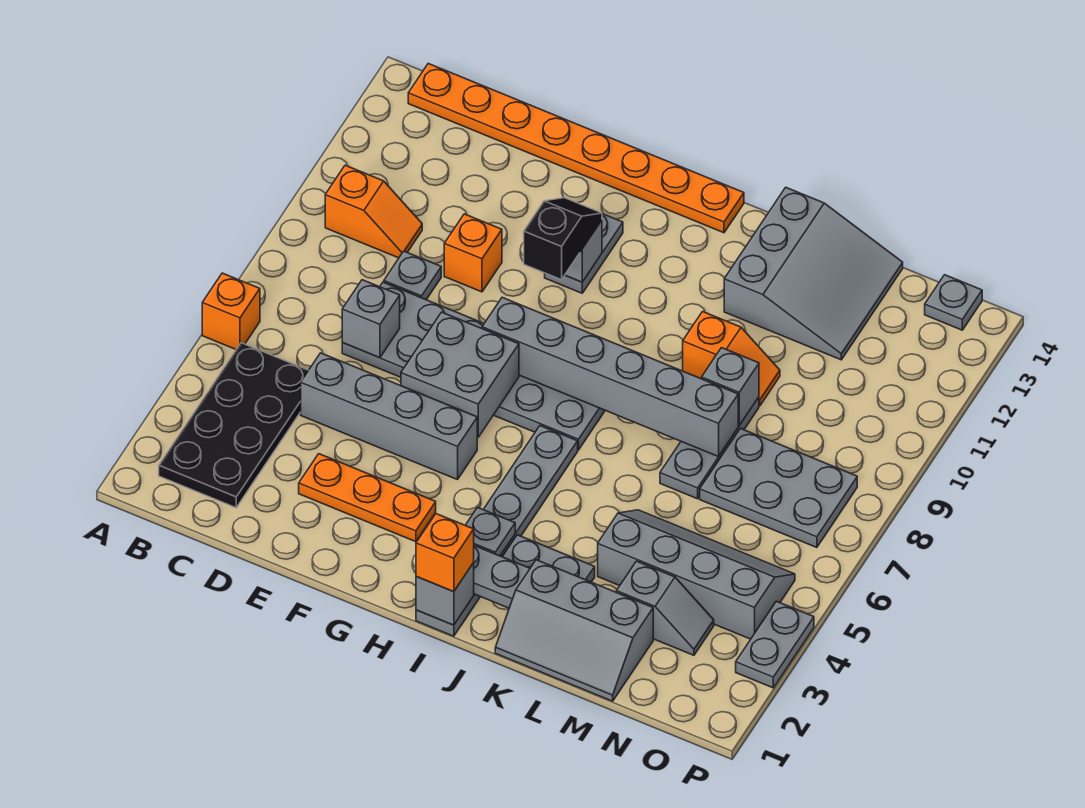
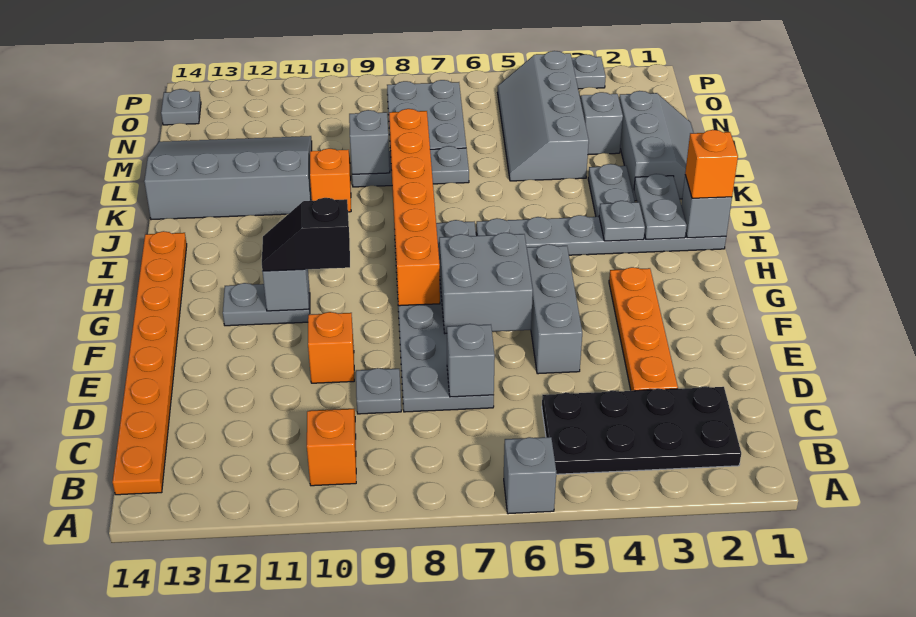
orange brick A6 level 1 -> grey brick A6 level 1
grey brick D5:G5 level 1 -> grey brick E5:G5 level 1
orange plate E3:G3 level 1 -> orange plate D3:G3 level 1
grey brick G8:L8 level 2 -> orange brick G8:L8 level 2
grey slope K12:M14 level 1 top K -> grey slope K11:M14 level 1 top K

